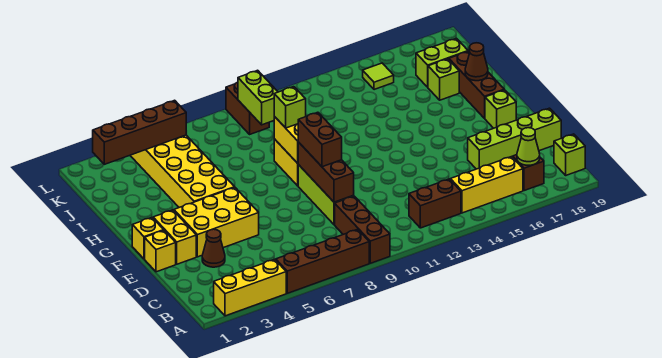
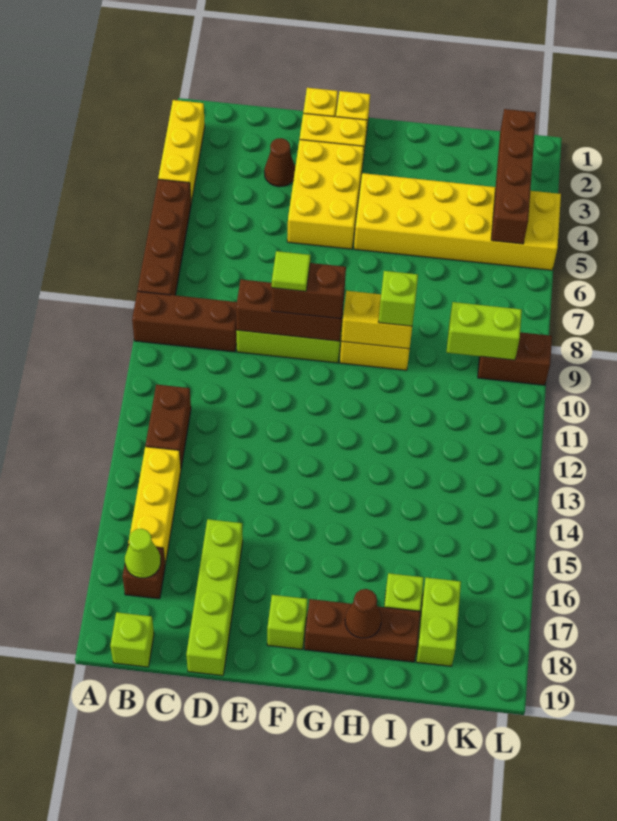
lime tile K15 level 1 -> lime tile E9 level 4

